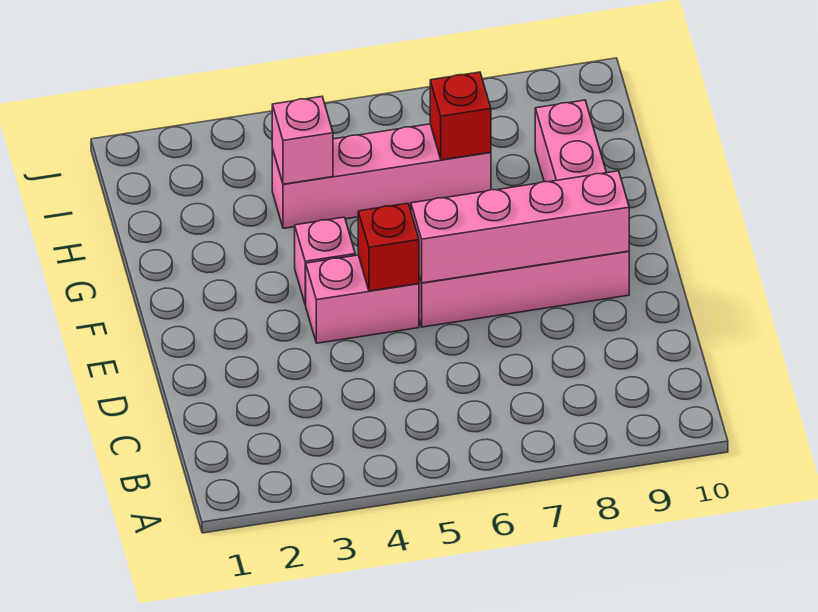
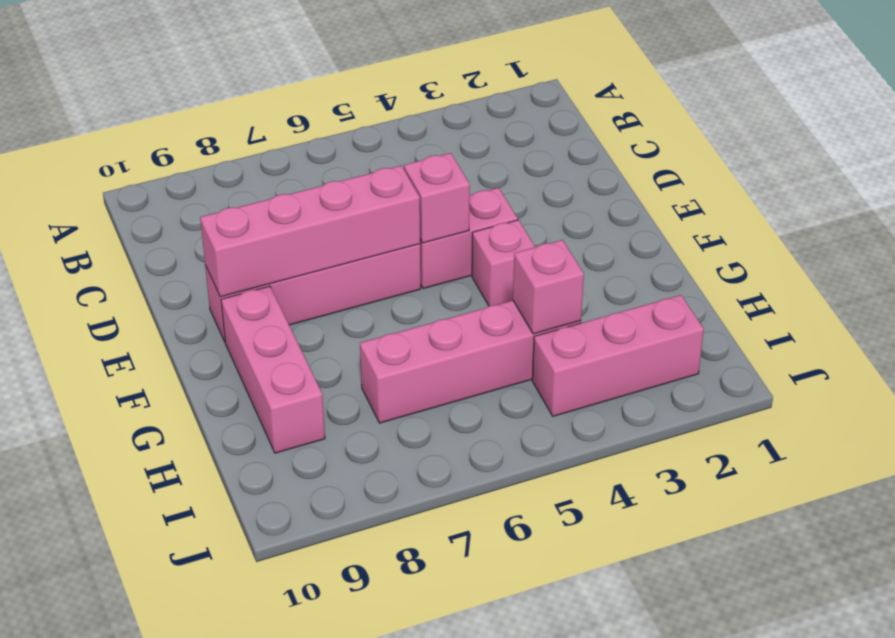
red brick E5 level 2 -> pink brick E5 level 2
red brick H7 level 2 -> none
none -> pink brick I2:I4 level 1

